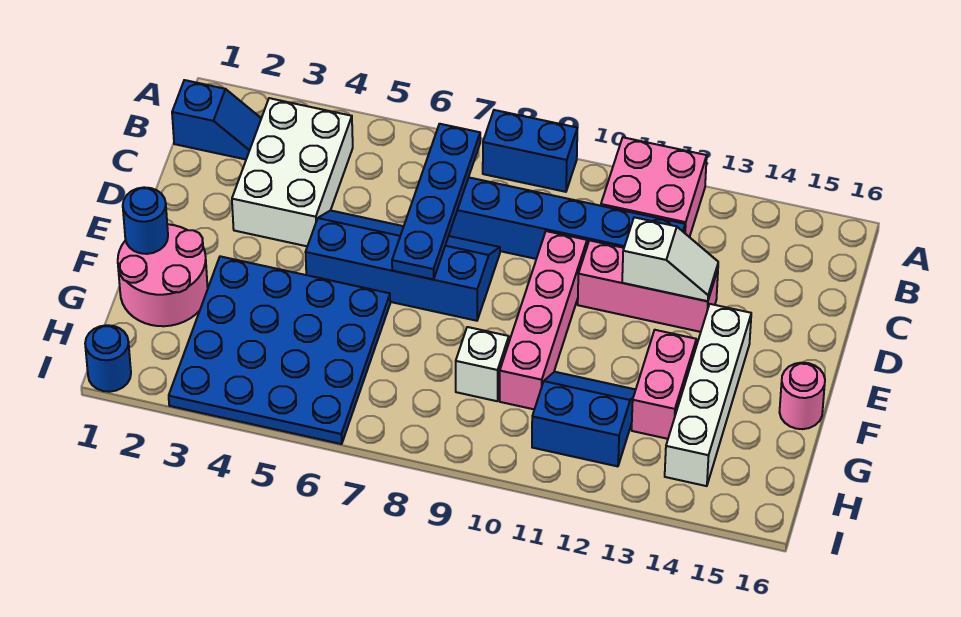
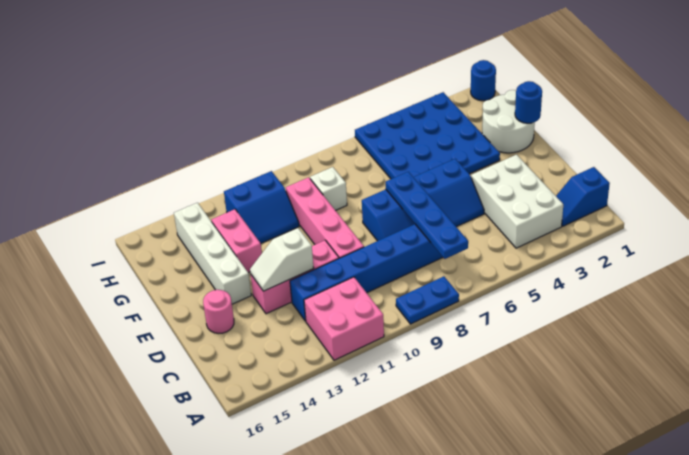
blue brick A8:A9 level 1 -> blue plate A8:A9 level 1
pink round brick F1:G2 level 1 -> white round brick F1:G2 level 1
pink round brick F16 level 1 -> pink round brick D15 level 1

